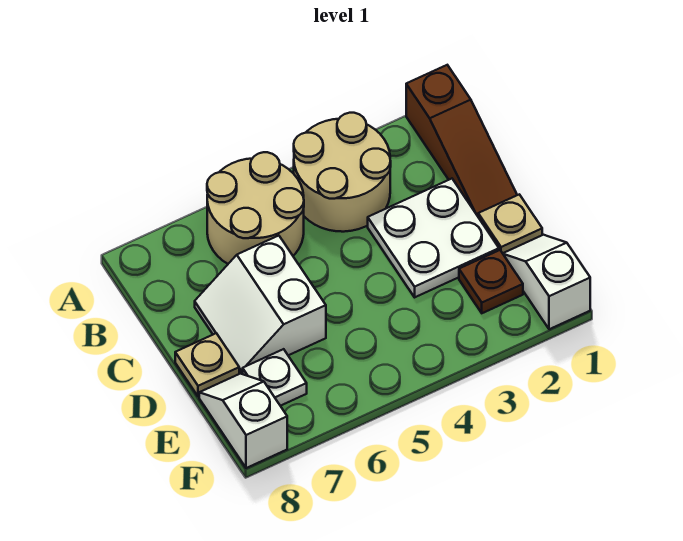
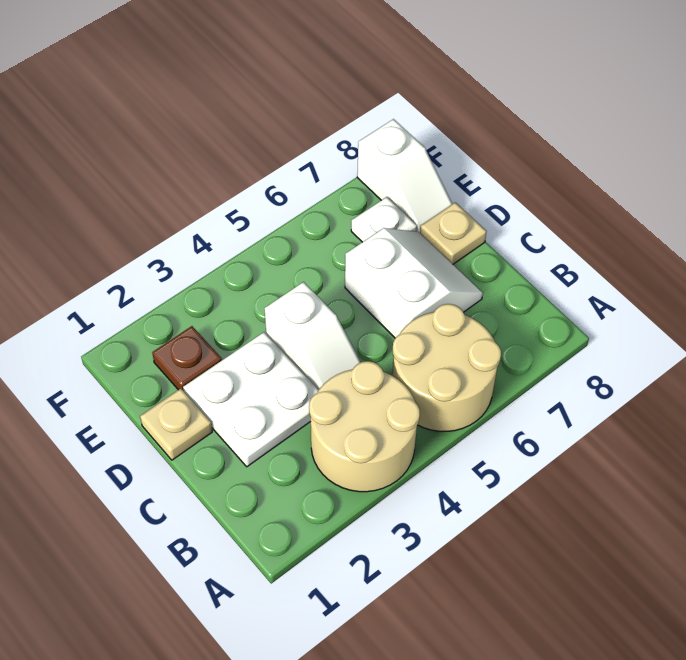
brown slope A1:C1 level 1 top A -> none
white slope E1:F1 level 1 top F -> white slope C4:D4 level 1 top D

